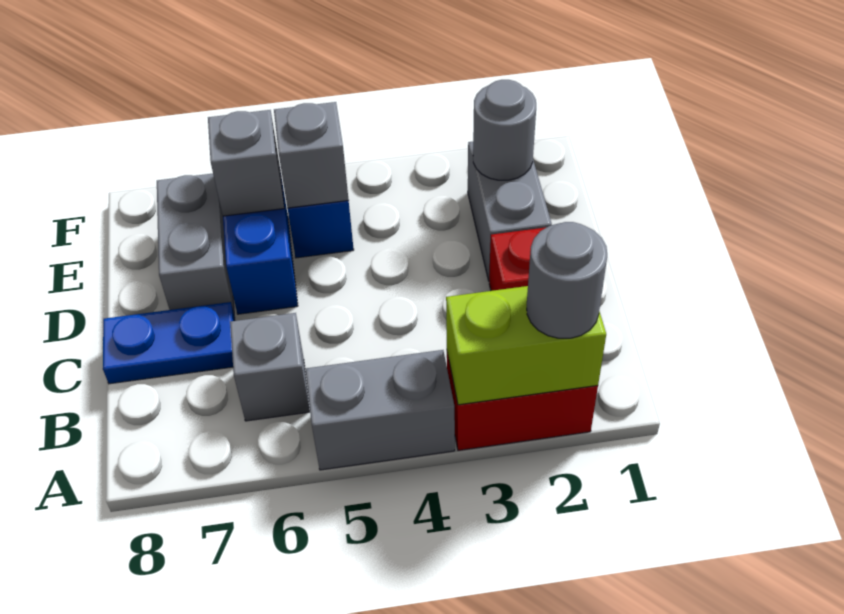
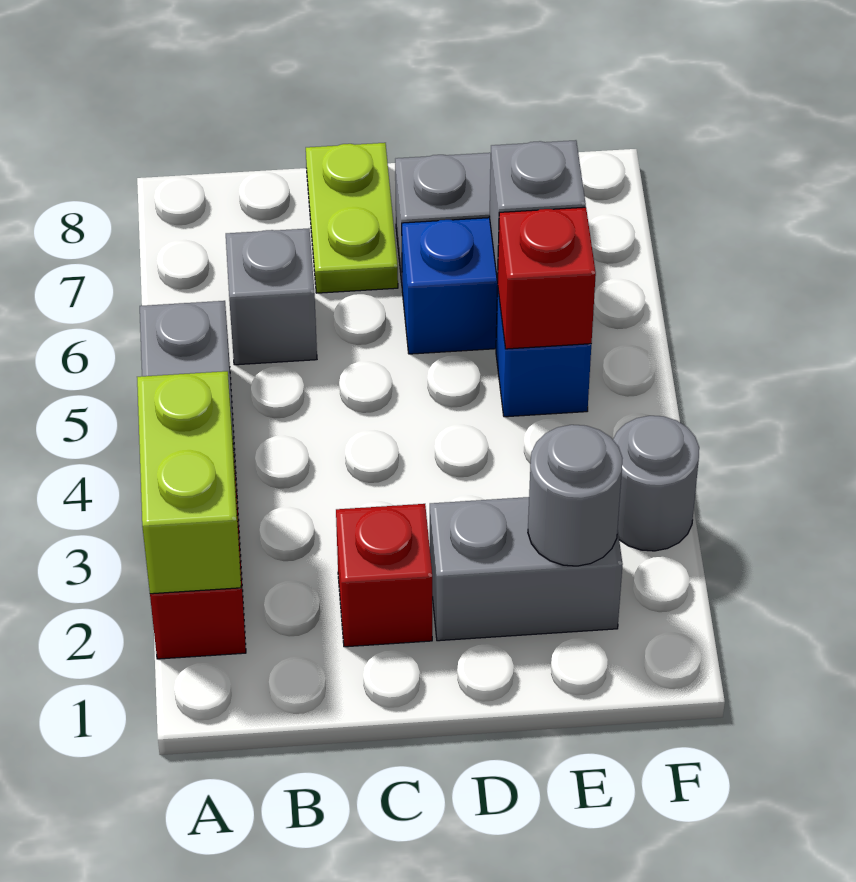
grey round brick A2 level 3 -> grey round brick F3 level 1
blue plate C7:C8 level 1 -> lime plate C7:C8 level 1
grey brick E5 level 2 -> red brick E5 level 2

